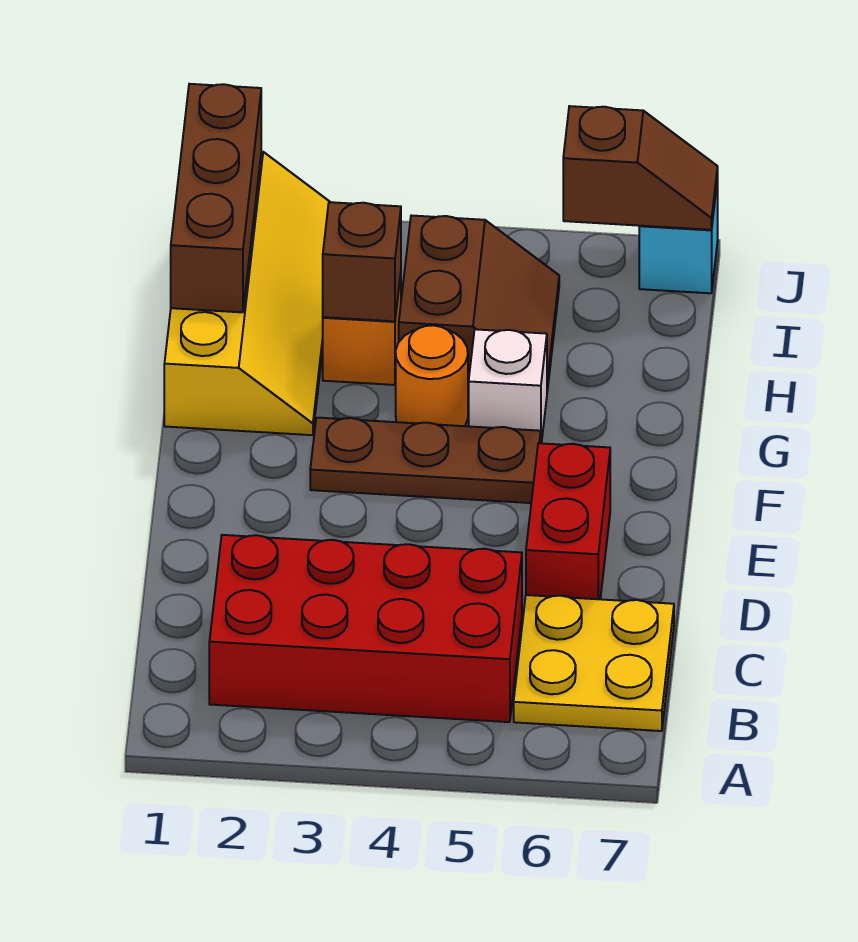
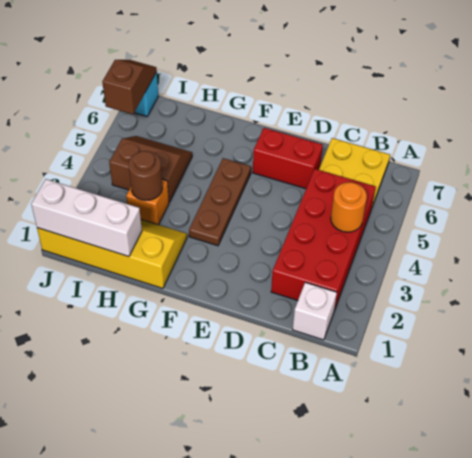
orange round brick G4 level 1 -> orange round brick B4 level 2
white brick G5 level 1 -> white brick B1 level 1
brown brick H1:J1 level 2 -> white brick H1:J1 level 2
brown brick H3 level 2 -> brown round brick H3 level 2

